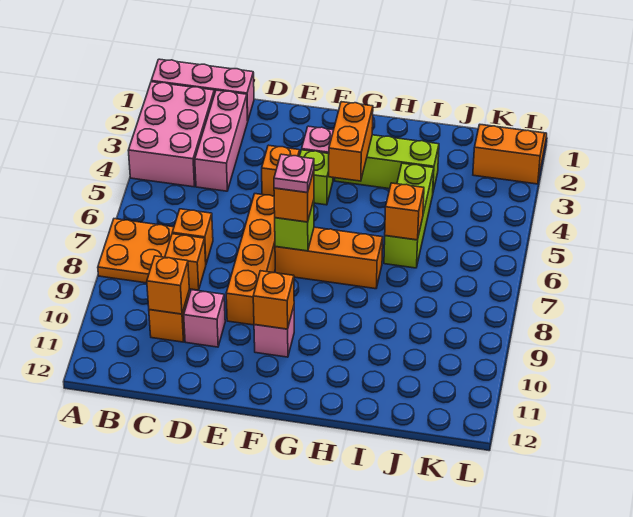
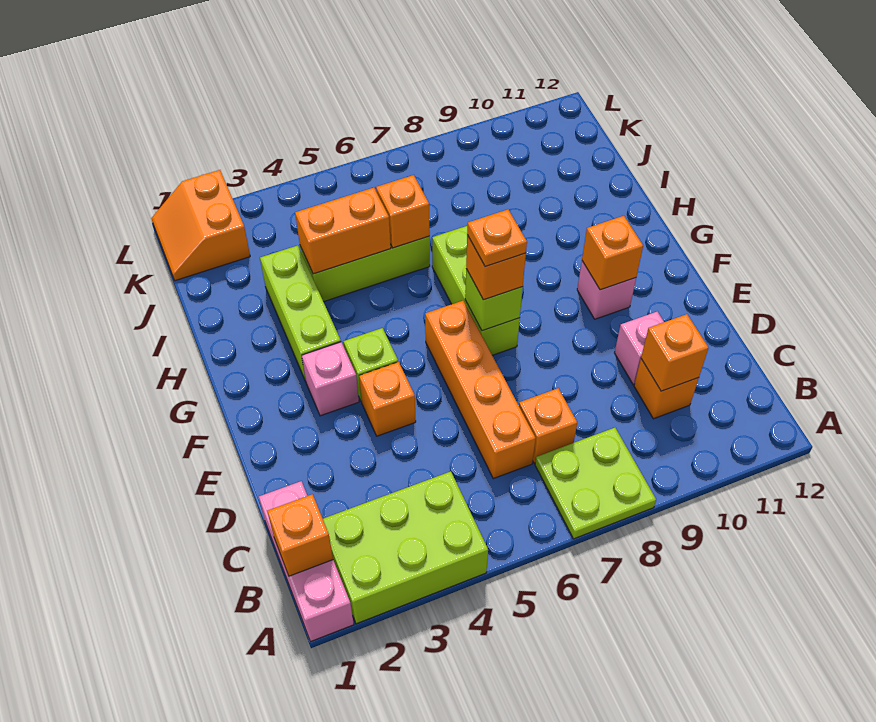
pink brick A2:B4 level 1 -> lime brick A2:B4 level 1
orange plate A7:B8 level 1 -> lime plate A7:B8 level 1
pink brick C2:C4 level 1 -> none
orange brick C8 level 1 -> orange brick B1 level 2
orange brick E6:E9 level 1 -> orange brick C6:F6 level 1
orange brick F7:H7 level 1 -> lime brick F7:H7 level 1
pink plate F7 level 4 -> orange plate F7 level 4
orange brick G3:G4 level 2 -> orange brick I4:I5 level 2

